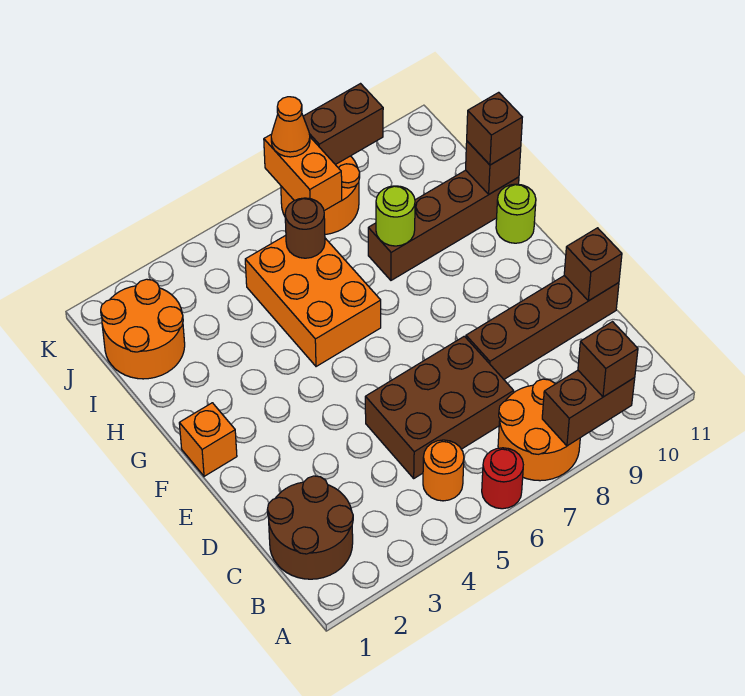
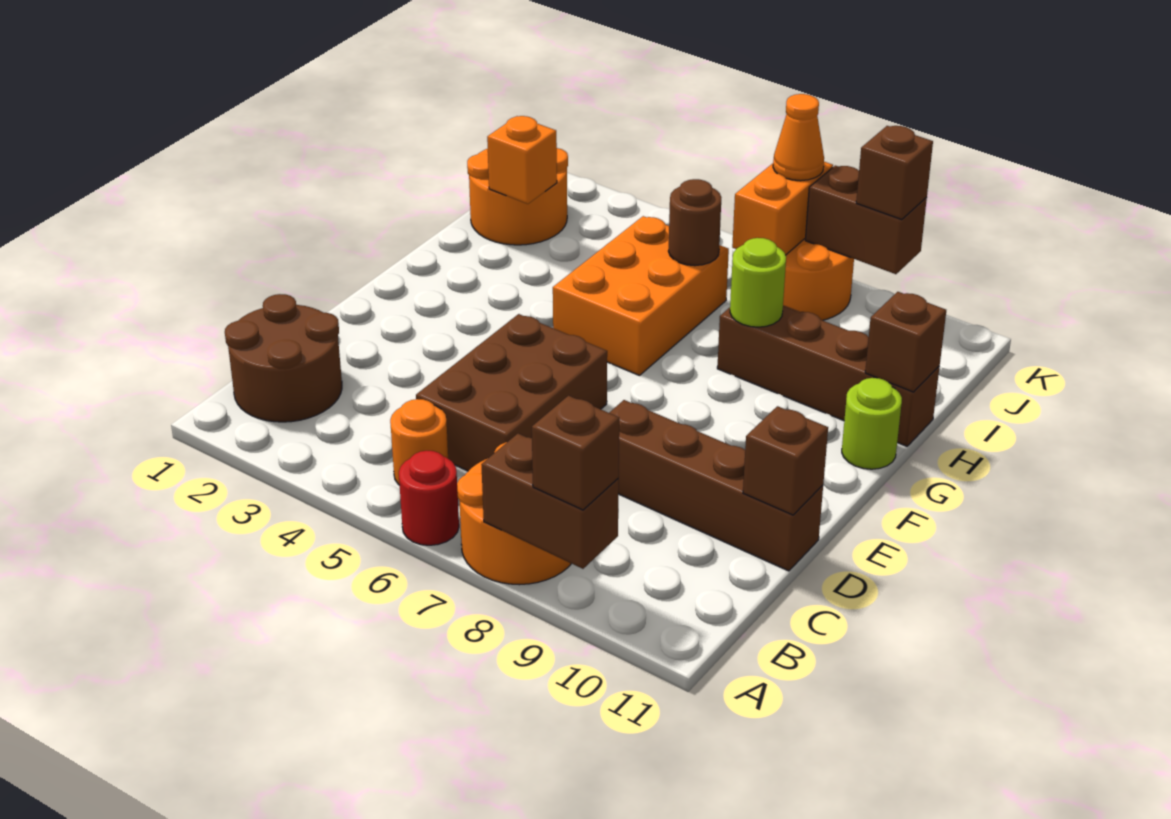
brown brick C5:D7 level 1 -> brown brick C5:E6 level 1
orange brick F1 level 1 -> orange brick I2 level 2
brown brick H11 level 3 -> brown brick K9 level 3

